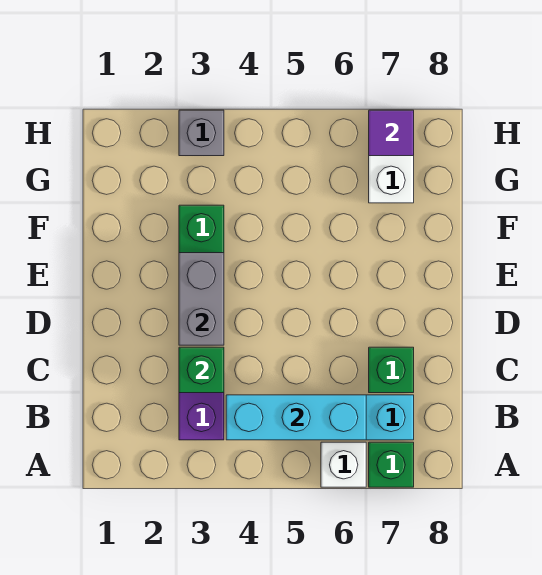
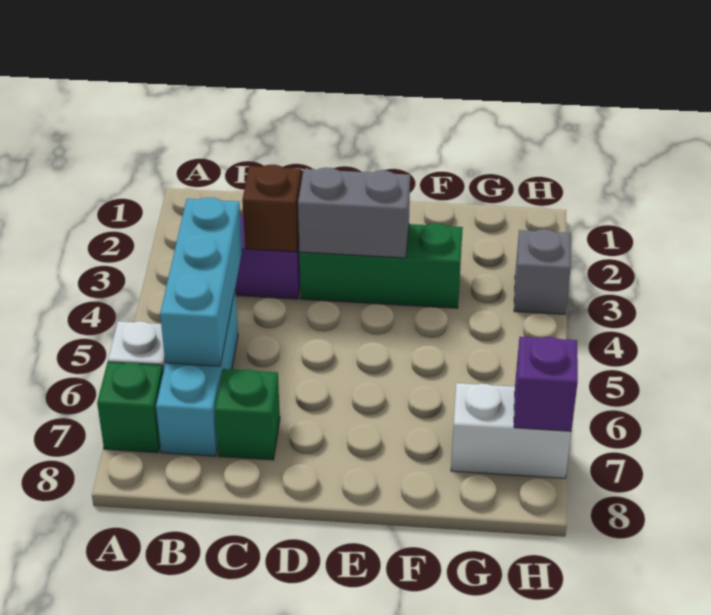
green brick C3 level 2 -> brown brick C3 level 2
purple tile H7 level 2 -> purple brick H7 level 2

